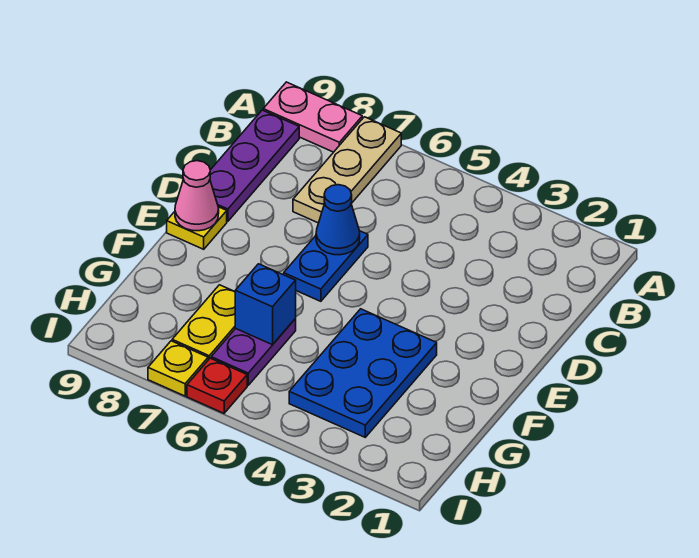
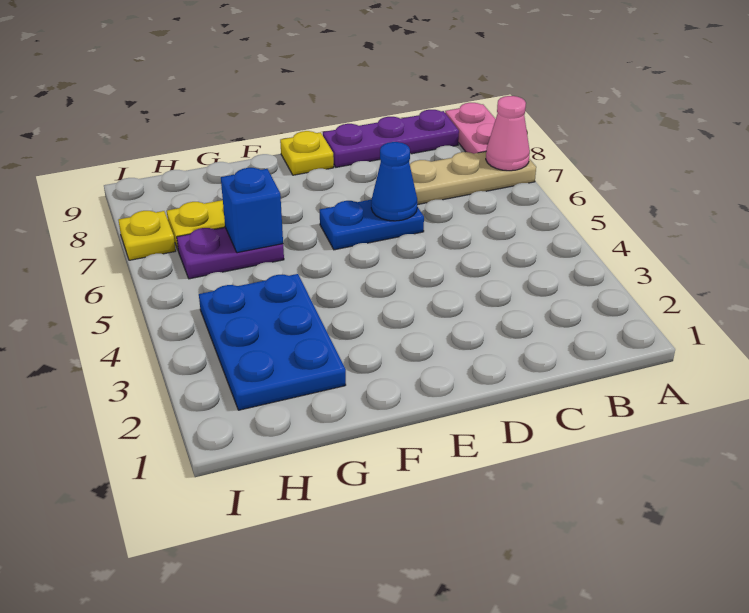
pink cone E9 level 2 -> pink cone A7 level 2
blue plate F3:H4 level 1 -> blue plate G2:H4 level 1
red plate I6 level 1 -> none

